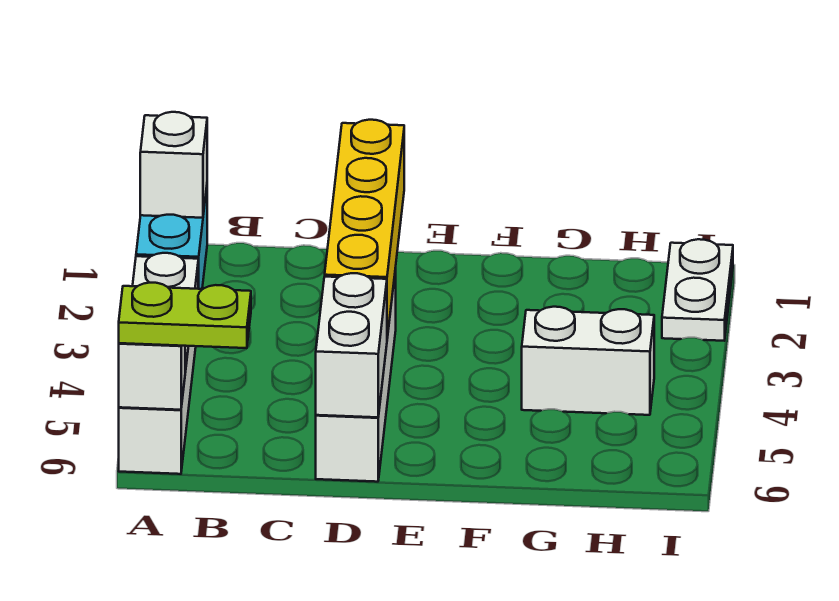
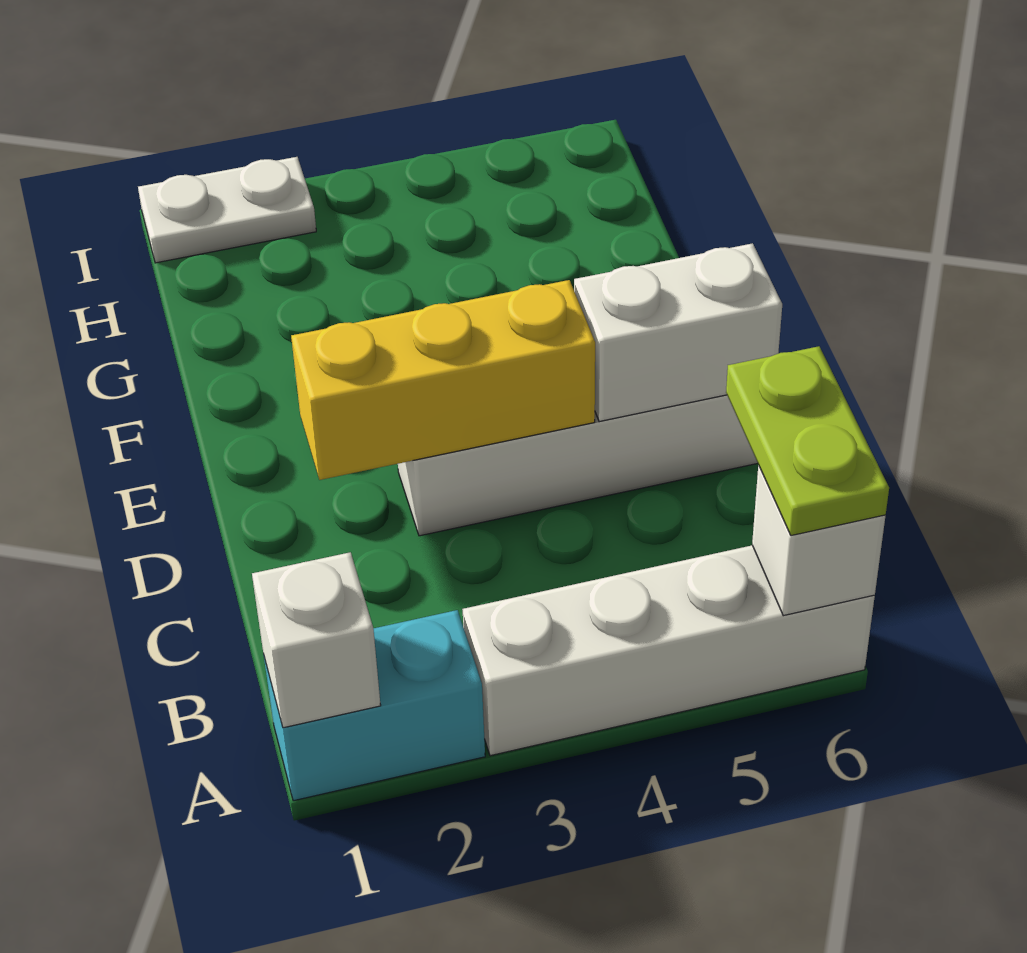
yellow brick D1:D4 level 2 -> yellow brick D2:D4 level 2
white brick G4:H4 level 1 -> none

